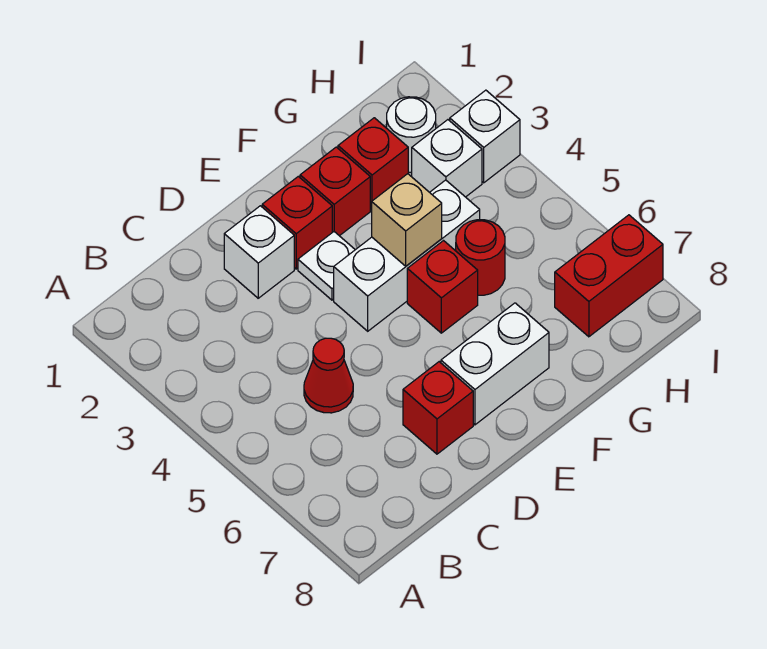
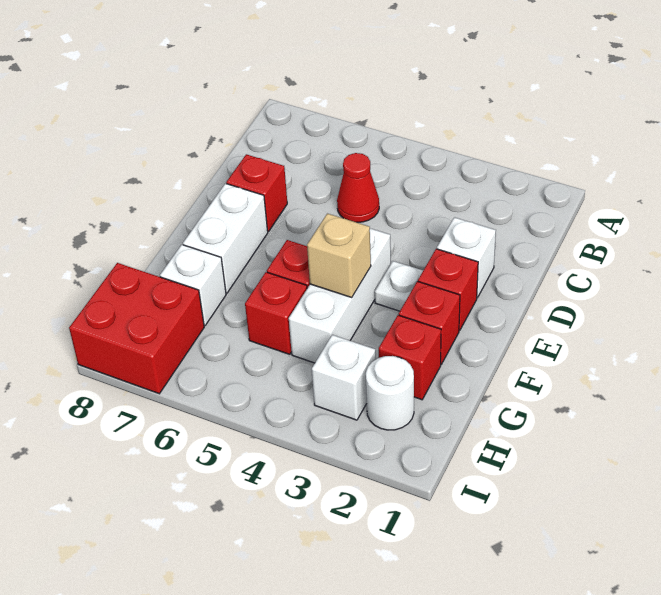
red round brick G5 level 1 -> red brick G5 level 1
red brick H7:I7 level 1 -> red brick H7:I8 level 1
white brick I3 level 1 -> white brick G7 level 1

